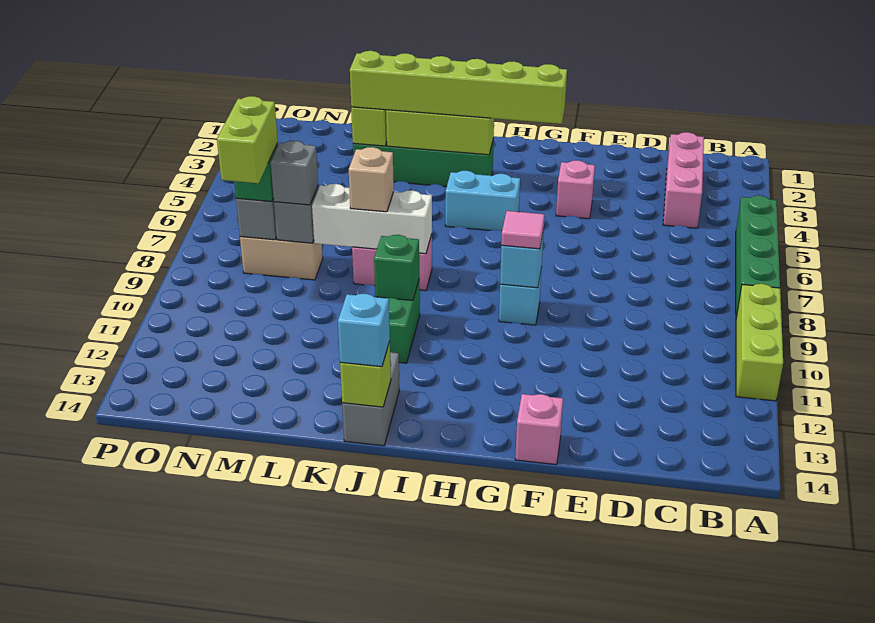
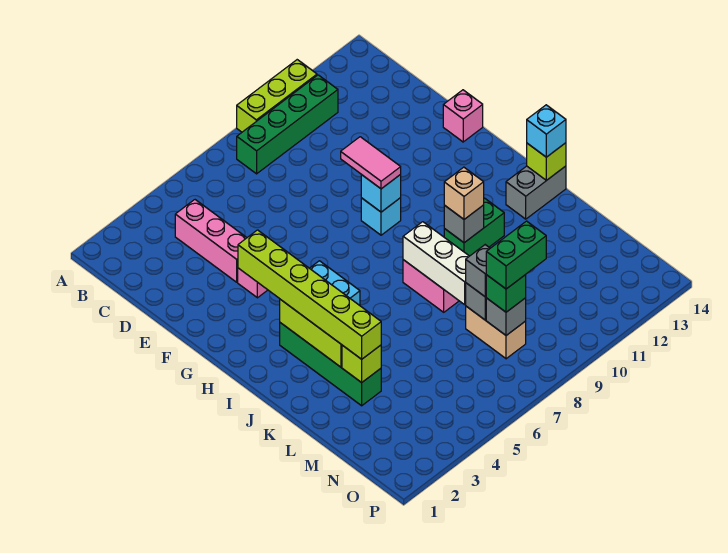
green brick A5:A8 level 1 -> green brick B8:B11 level 1
pink brick C2:C4 level 1 -> pink brick C4:E4 level 1
pink tile G9 level 3 -> pink tile F9:G9 level 3
green brick J10 level 2 -> grey brick J10 level 2
tan brick K8 level 3 -> tan brick J10 level 3
lime brick N8:N9 level 4 -> green brick N8:N9 level 4

